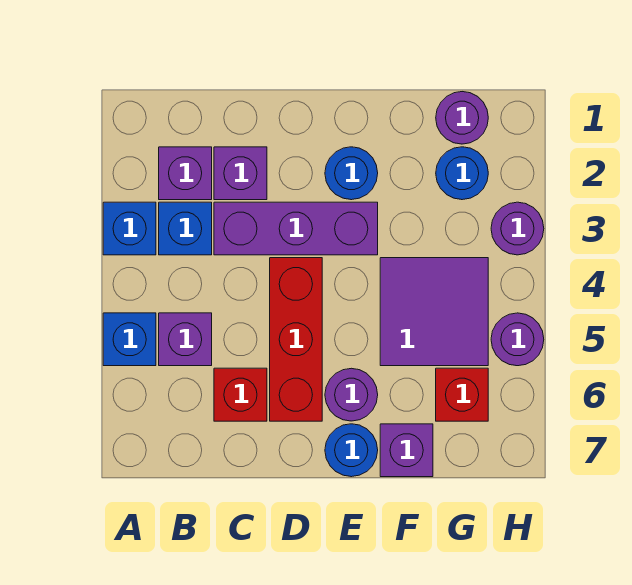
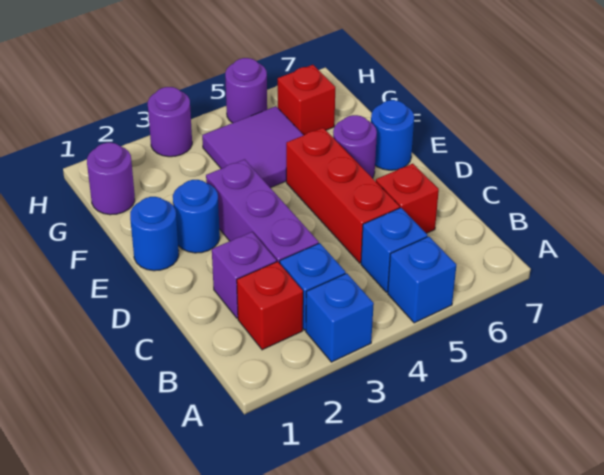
purple brick B2 level 1 -> red brick B2 level 1
purple brick B5 level 1 -> blue brick B5 level 1
red brick D4:D6 level 1 -> red brick C5:E5 level 1
purple brick F7 level 1 -> none
blue round brick G2 level 1 -> blue round brick E1 level 1

